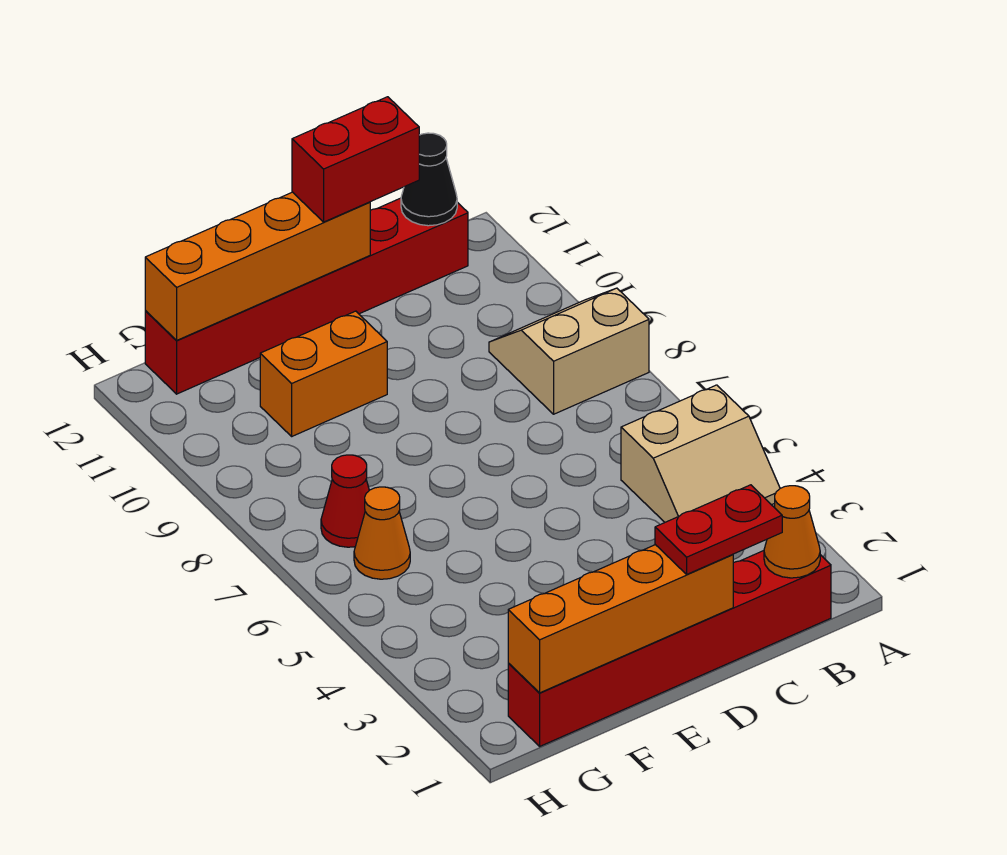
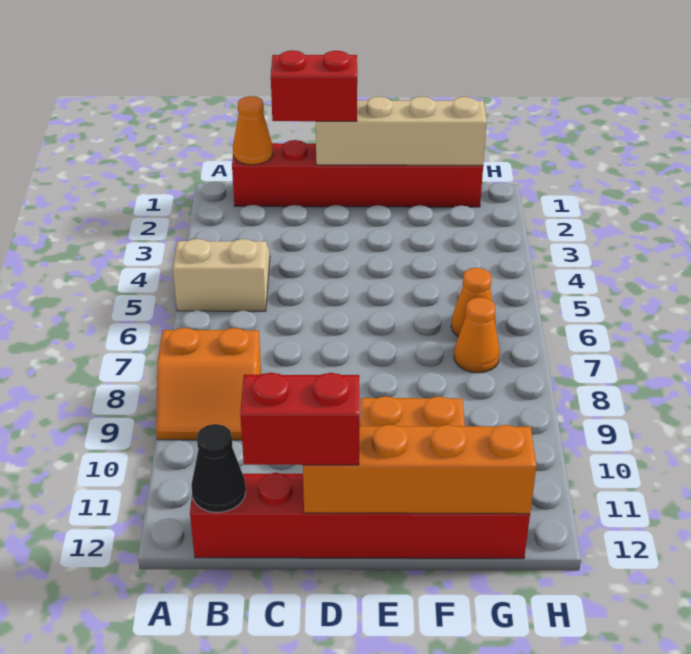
tan slope A8:B9 level 1 top 8 -> orange slope A8:B9 level 1 top 8
red plate C1:D1 level 3 -> red brick C1:D1 level 3
orange brick D1:G1 level 2 -> tan brick D1:G1 level 2
red cone G7 level 1 -> orange cone G7 level 1

